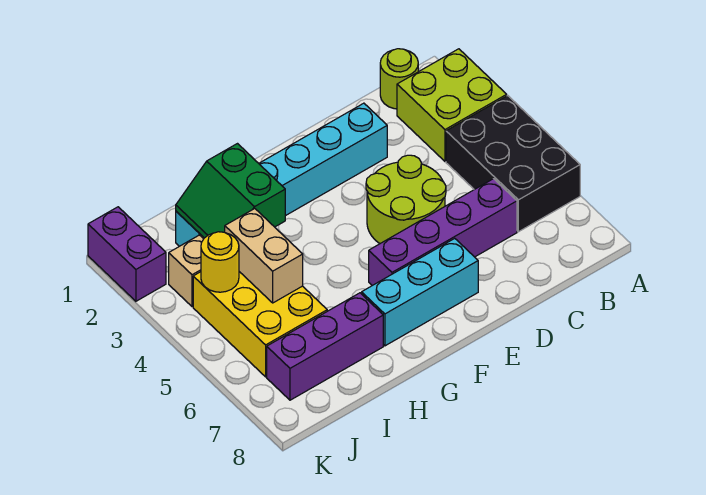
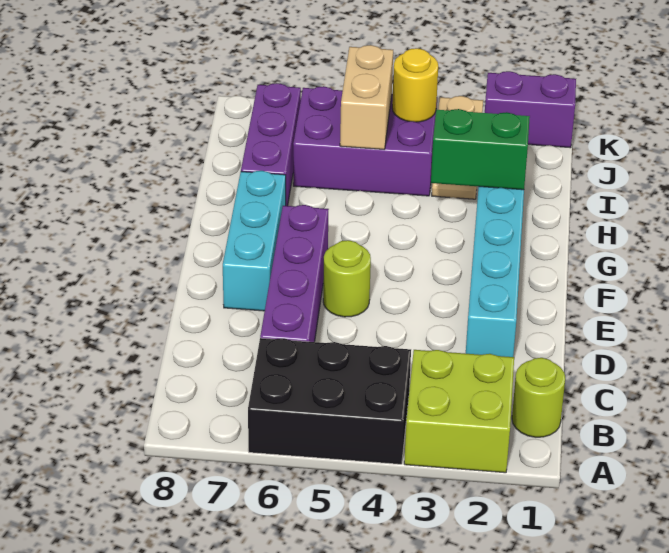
lime round brick D4:E5 level 1 -> lime round brick E5 level 1
yellow brick I4:J6 level 1 -> purple brick I4:J6 level 1
tan brick I4:I5 level 2 -> tan brick I5:J5 level 2

